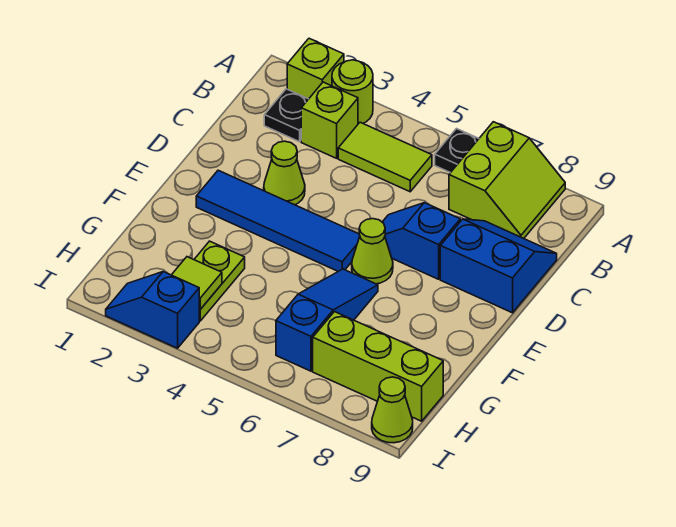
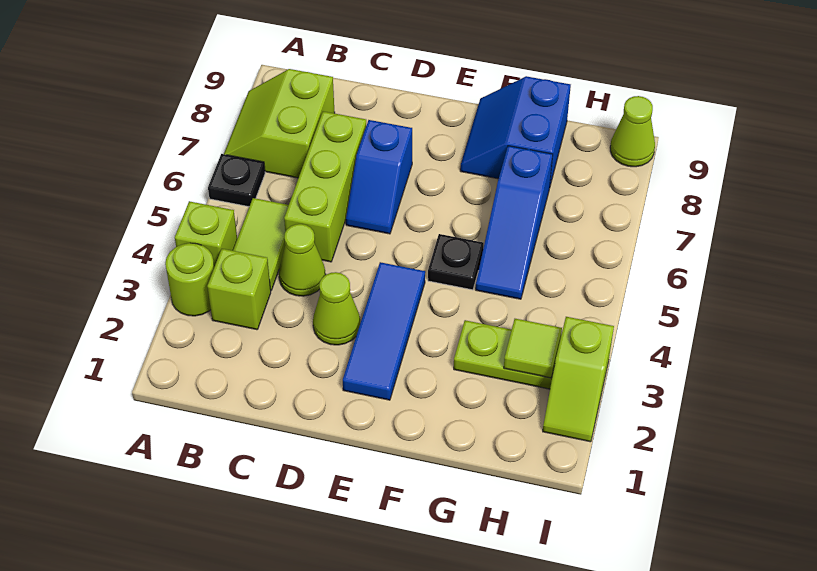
lime brick A2 level 1 -> lime brick A4 level 1
lime slope A7:B8 level 1 top 7 -> lime slope A7:B8 level 1 top B
black plate B2 level 1 -> black plate F5 level 1
blue slope C8:D9 level 1 top D -> blue slope F8:G9 level 1 top G
blue tile E2:E5 level 1 -> blue tile E2:E4 level 1
lime cone E6 level 1 -> lime cone C4 level 1
blue slope F6:H6 level 1 top H -> blue slope G5:G7 level 1 top 7
lime brick H7:H9 level 1 -> lime brick C5:C7 level 1
blue slope I2:I3 level 1 top 3 -> lime slope I2:I3 level 1 top 3

